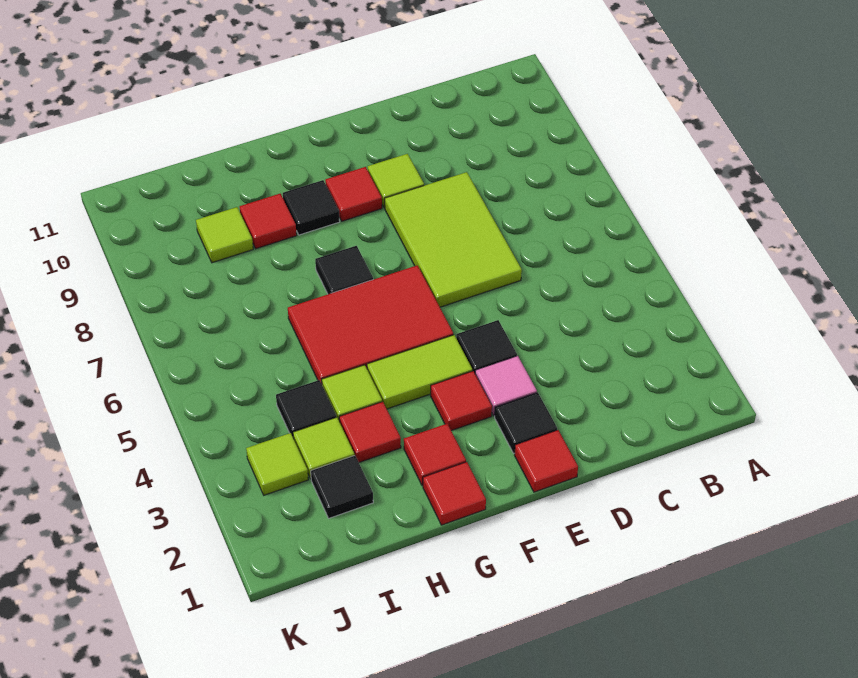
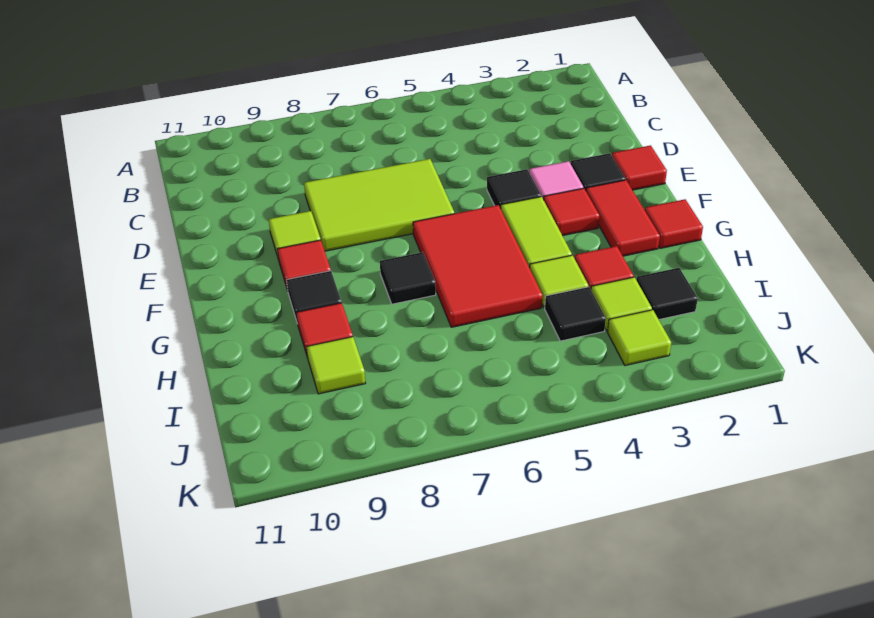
red tile G2 level 1 -> red tile F2:G2 level 1

